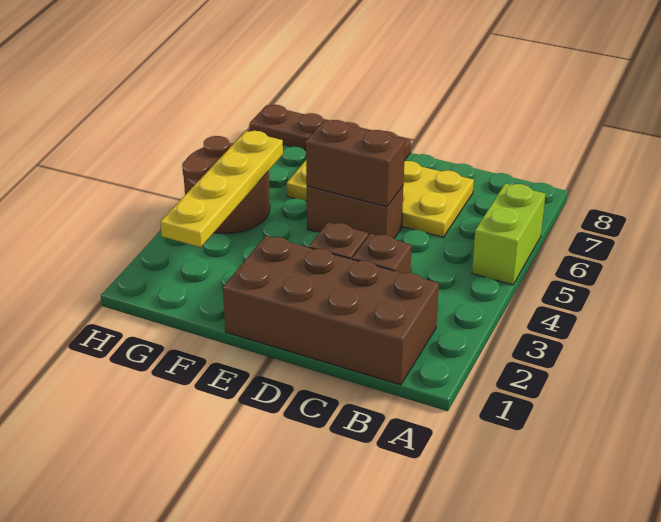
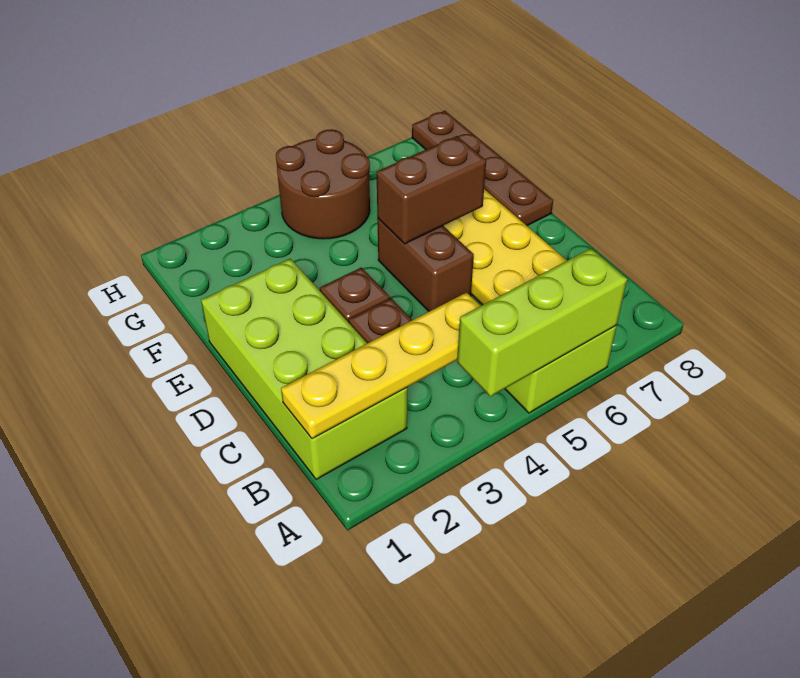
none -> lime brick A4:A6 level 2
brown brick B1:E2 level 1 -> lime brick B1:E2 level 1
brown brick D5:E5 level 2 -> brown brick E5:E6 level 2
yellow plate G2:G5 level 2 -> yellow plate B1:B4 level 2

